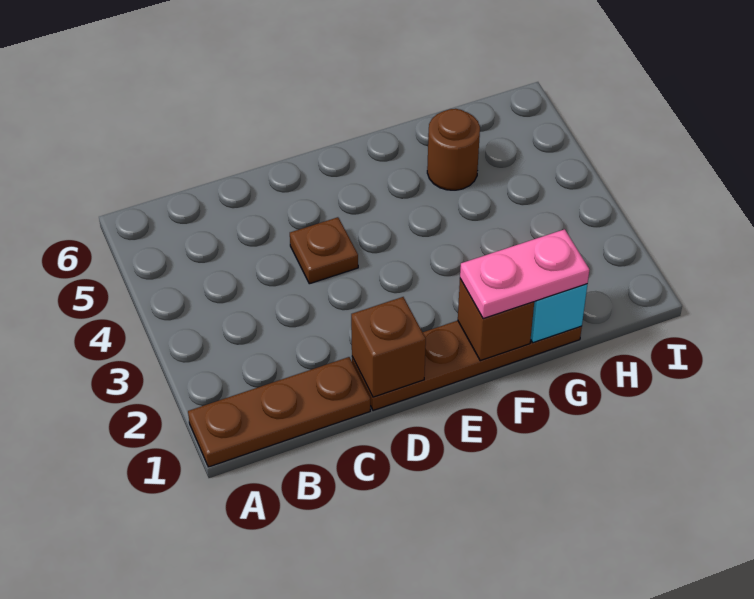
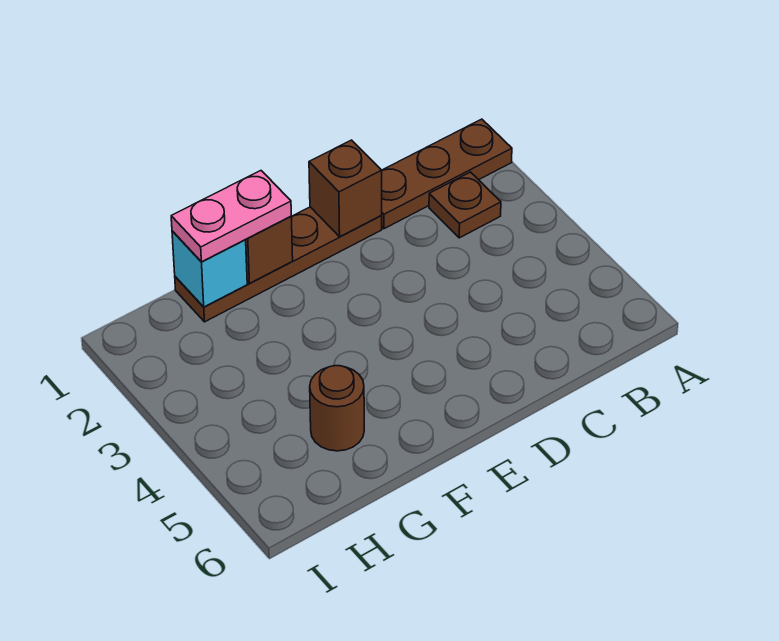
brown plate D4 level 1 -> brown plate B2 level 1

